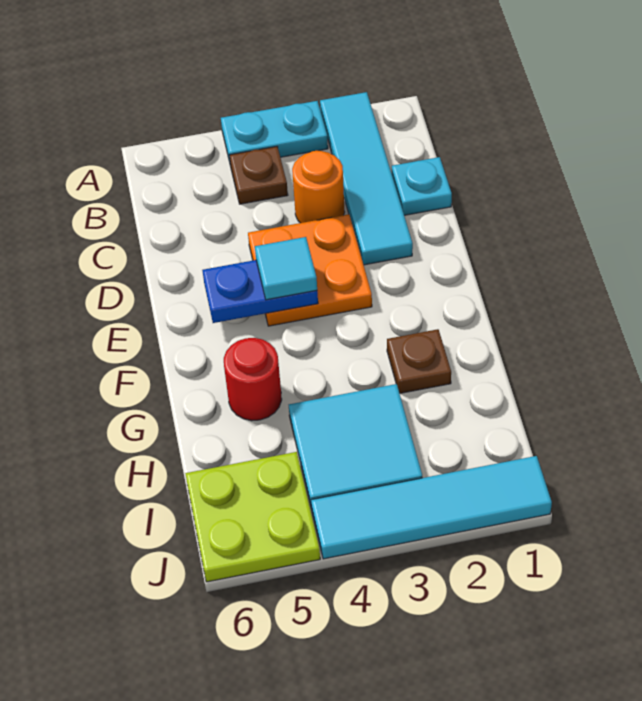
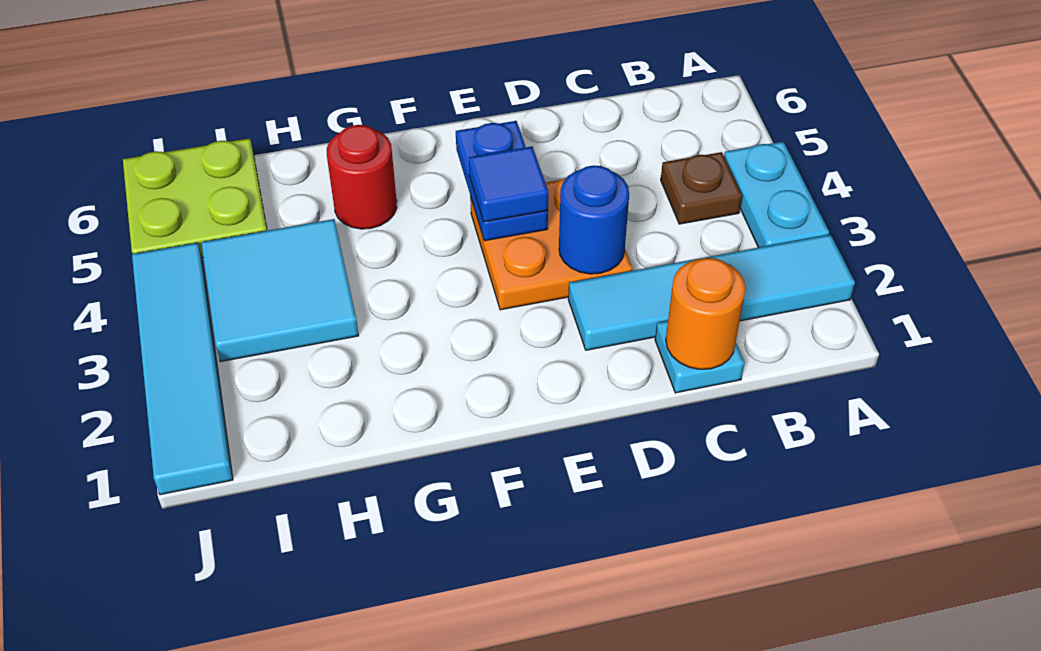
orange round brick C3 level 1 -> orange round brick C1 level 2
none -> blue round brick D3 level 2
cyan tile E4 level 3 -> blue tile E4 level 3
brown plate G2 level 1 -> none

